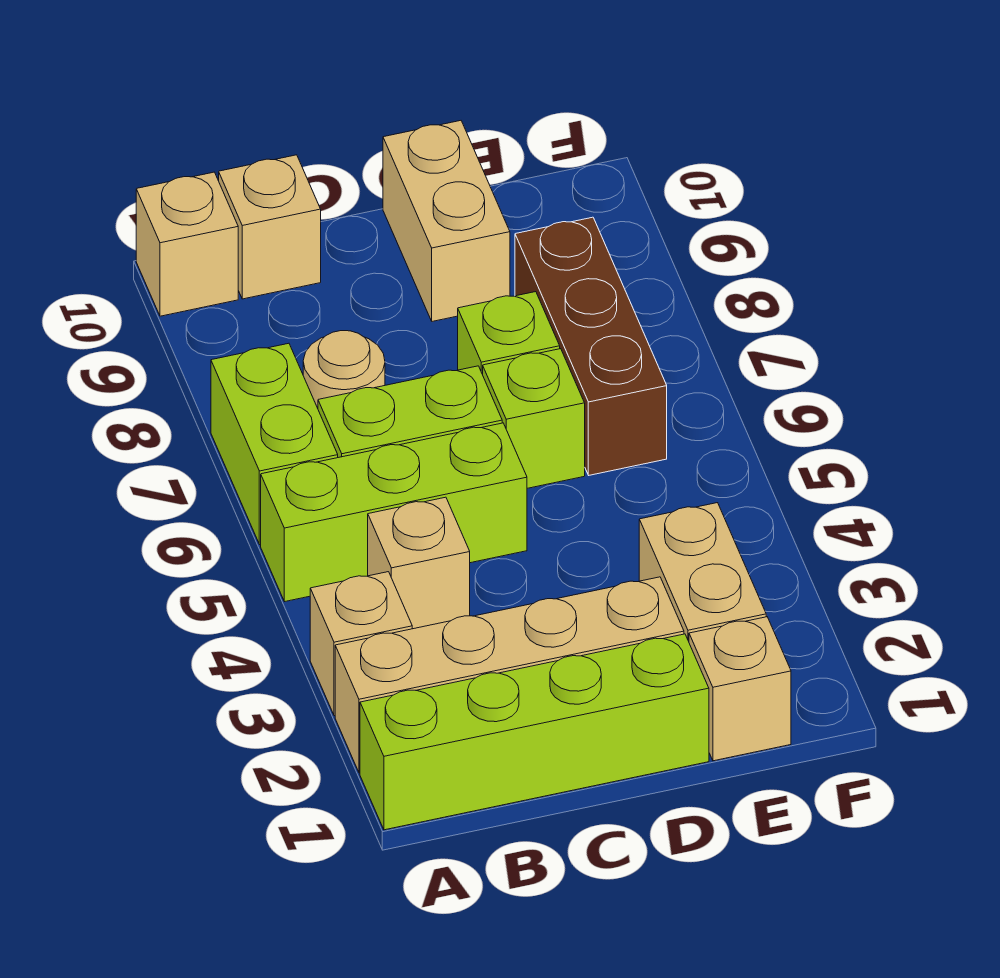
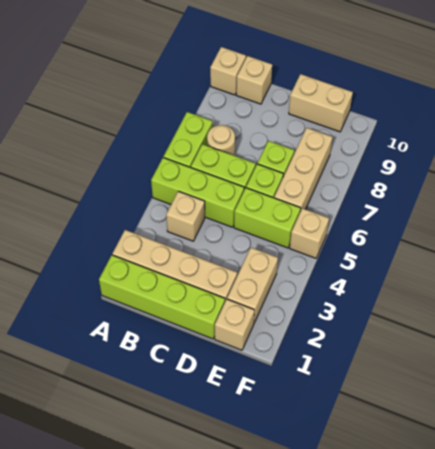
tan brick A3 level 1 -> tan brick F5 level 1
none -> lime brick D5:E5 level 1
tan brick D9:D10 level 1 -> tan brick D10:E10 level 1
brown brick E6:E8 level 1 -> tan brick E6:E8 level 1

